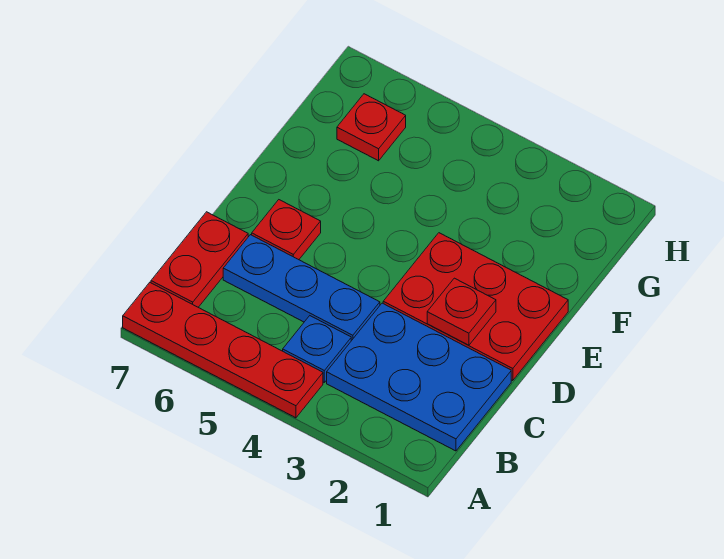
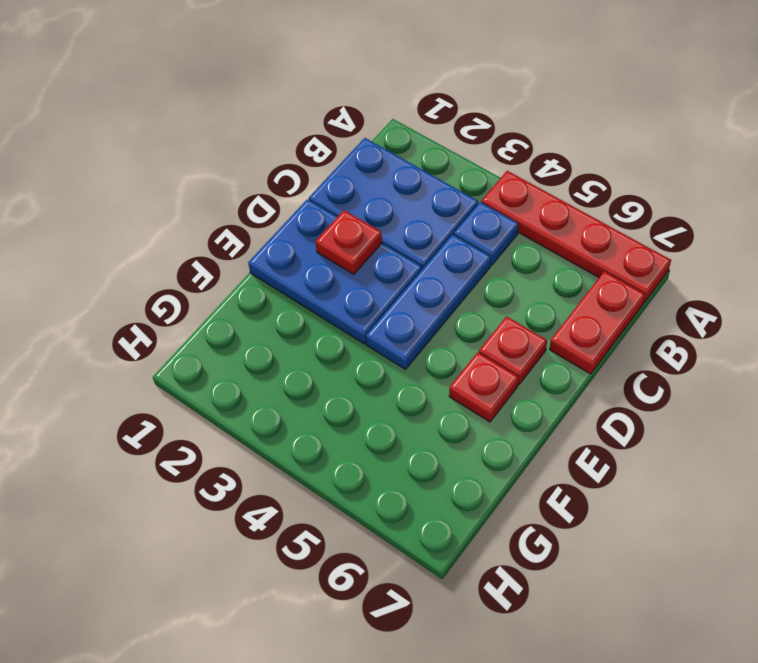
blue plate C4:C6 level 1 -> blue plate C4:E4 level 1
red plate D1:E3 level 1 -> blue plate D1:E3 level 1
red plate G6 level 1 -> red plate E6 level 1

